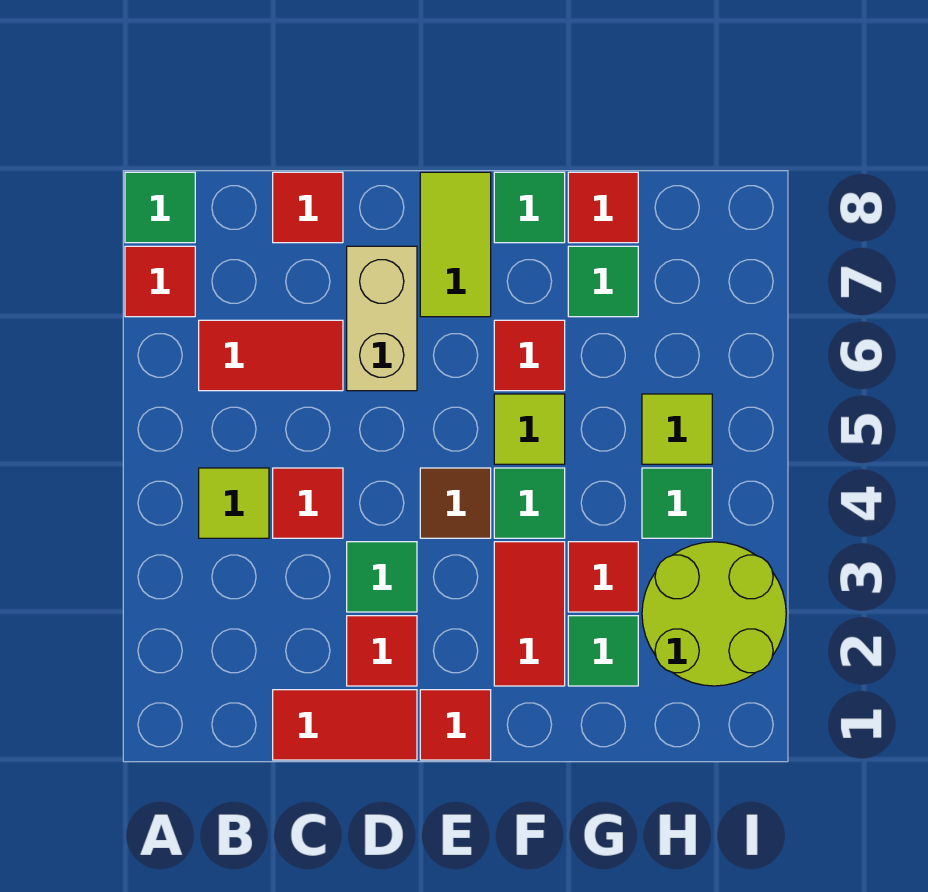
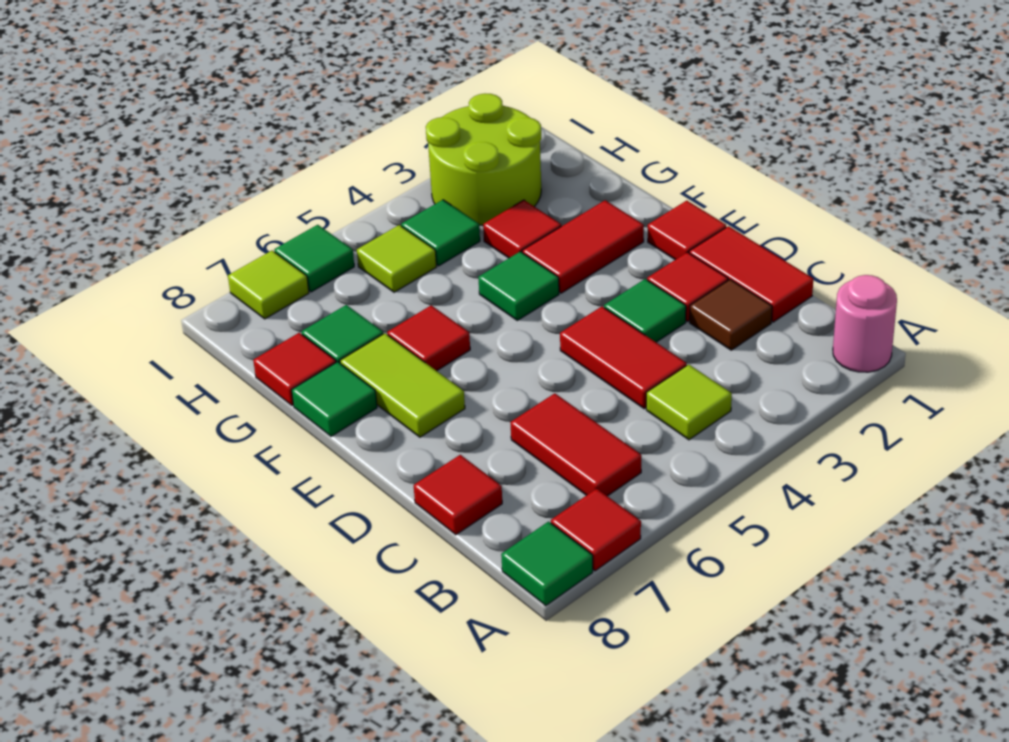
none -> pink round brick A1 level 1
red tile C4 level 1 -> red tile C4:D4 level 1
tan brick D6:D7 level 1 -> none
brown tile E4 level 1 -> brown tile C2 level 1
lime tile E7:E8 level 1 -> lime tile E7:F7 level 1
lime tile F5 level 1 -> lime tile I7 level 1
green tile G2 level 1 -> green tile I6 level 1

